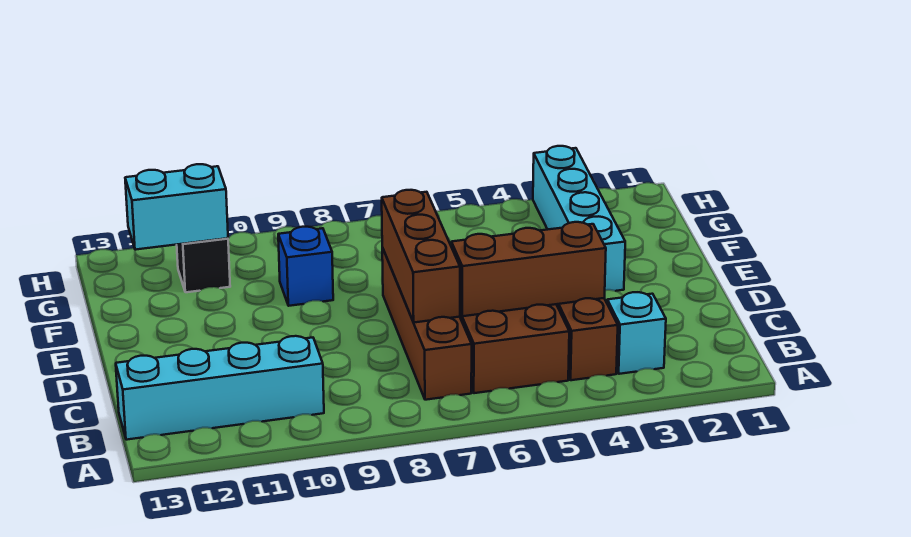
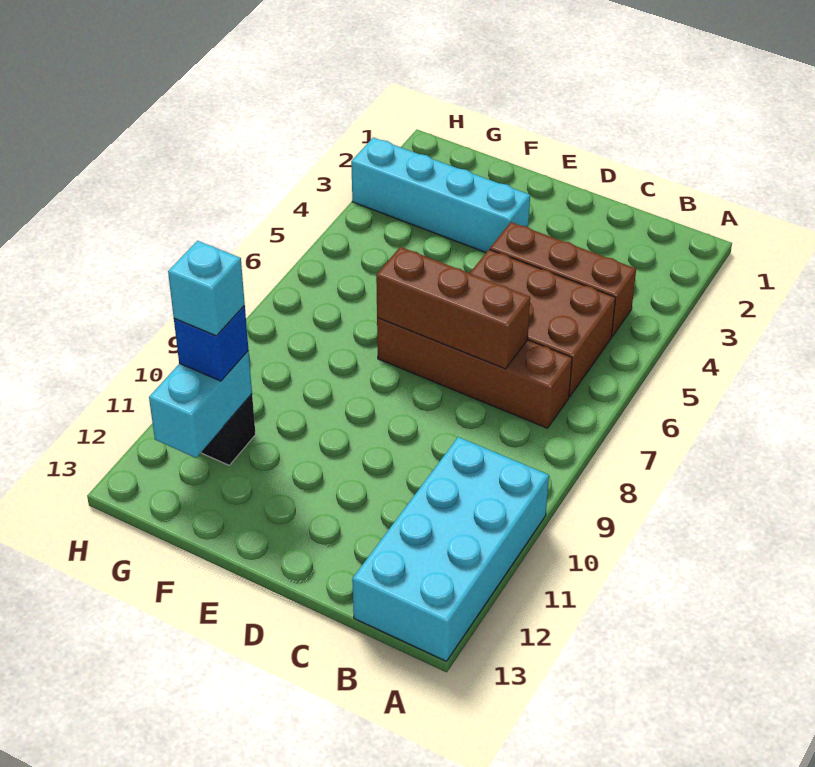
cyan brick B3 level 1 -> cyan brick G11 level 4
cyan brick B10:B13 level 1 -> cyan brick A10:B13 level 1
brown brick C4:C6 level 2 -> none
blue brick F9 level 1 -> blue brick G11 level 3

